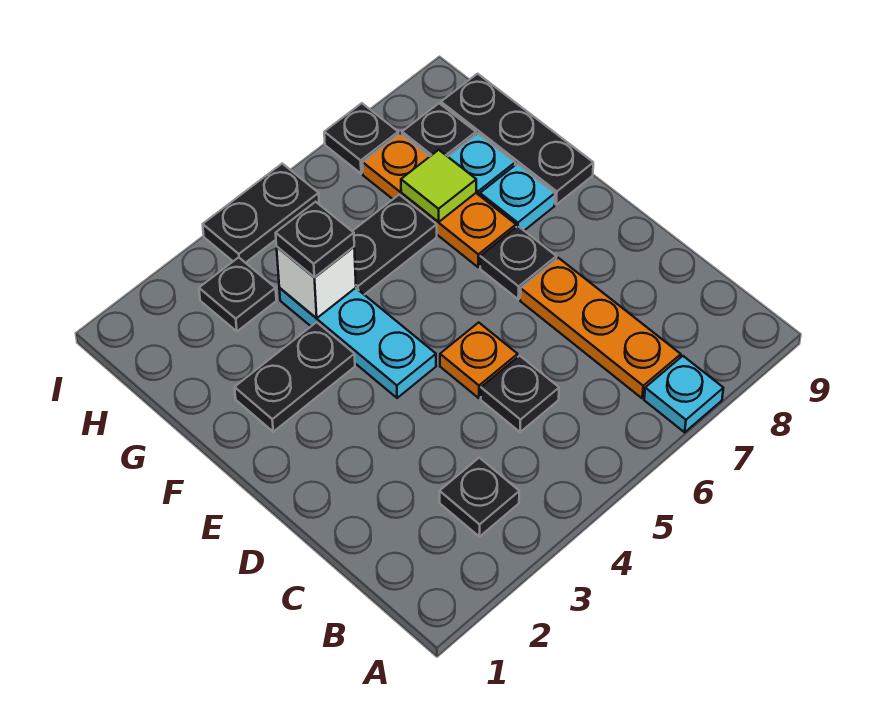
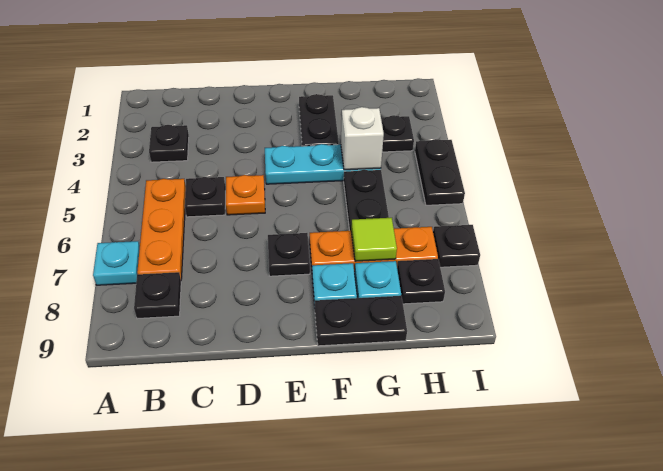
orange plate B7:D7 level 1 -> orange plate B5:B7 level 1
black plate F9:H9 level 1 -> black plate F9:G9 level 1
black plate G4 level 3 -> black plate B8 level 1

